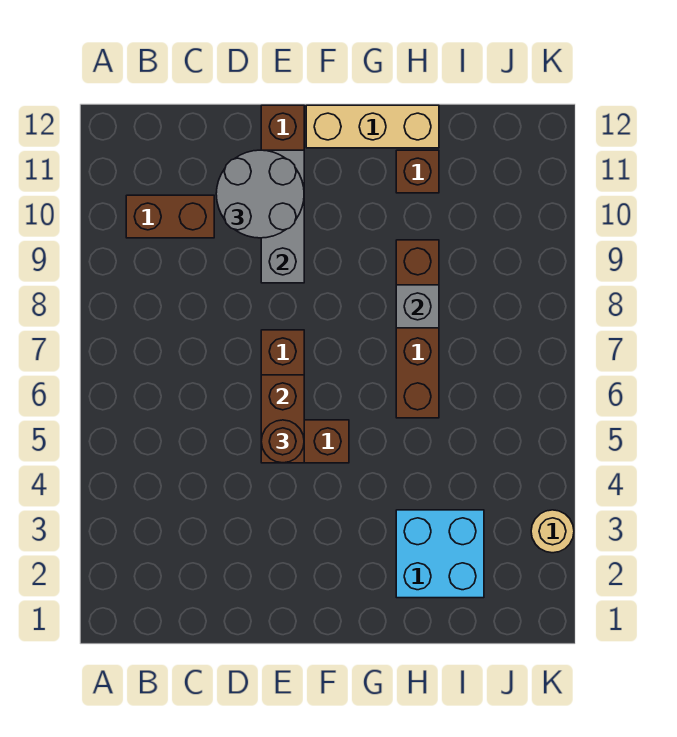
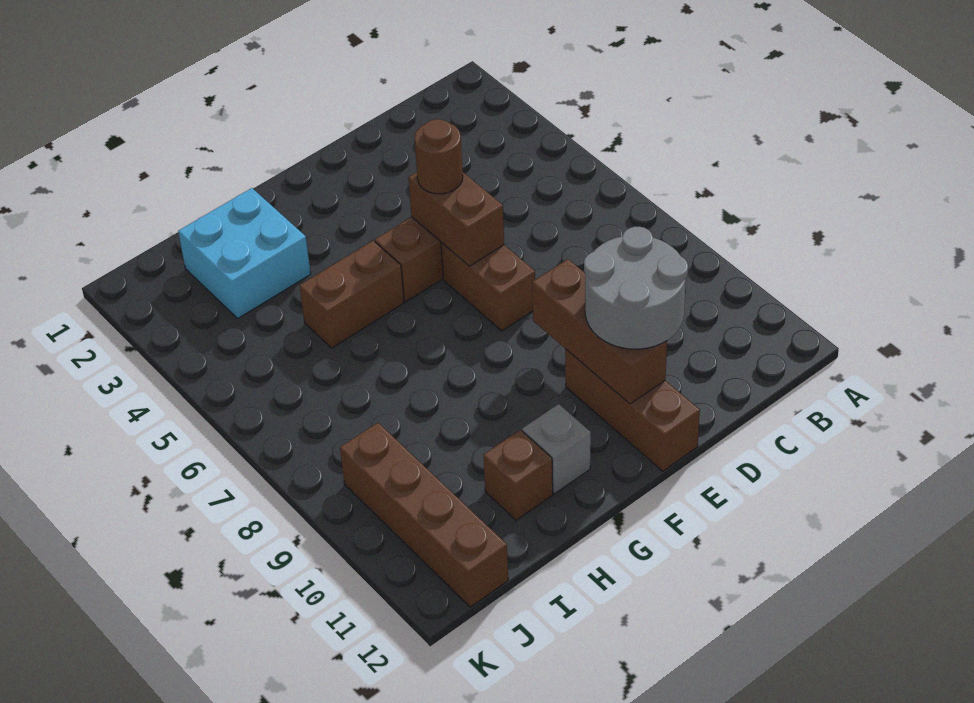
brown brick B10:C10 level 1 -> brown brick G5:H5 level 1
grey brick E9:E11 level 2 -> brown brick E9:E11 level 2
tan brick F12:H12 level 1 -> none
brown brick H6:H9 level 1 -> brown brick J9:J12 level 1
grey brick H8 level 2 -> grey brick G11 level 1
tan round brick K3 level 1 -> none

